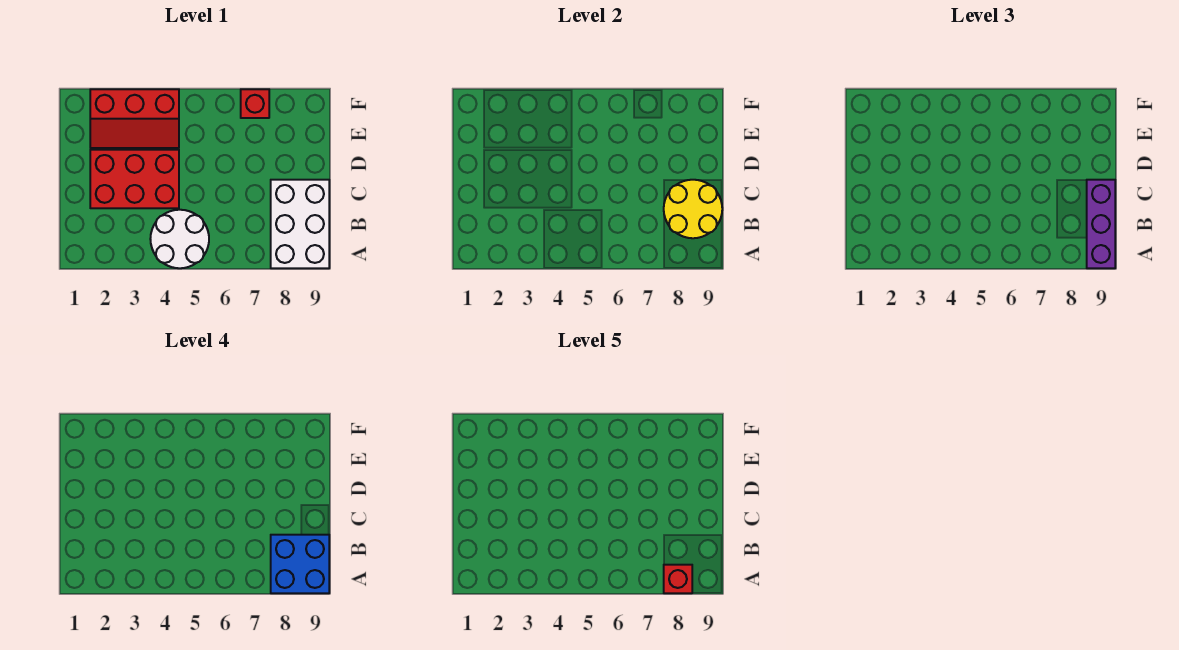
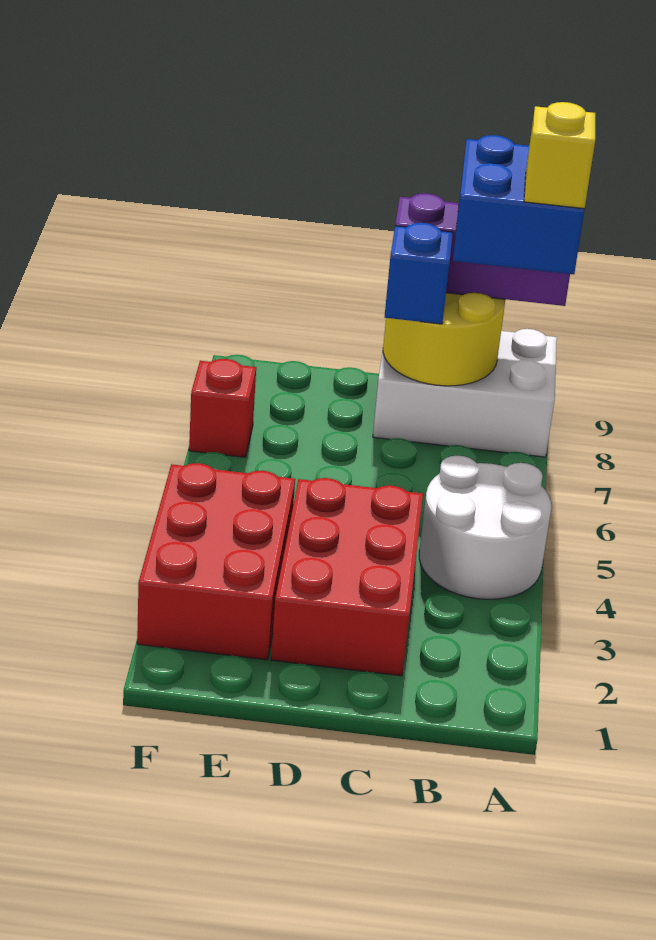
red brick A8 level 5 -> yellow brick A8 level 5
none -> blue brick C8 level 3
red slope E2:F4 level 1 top F -> red brick E2:F4 level 1

